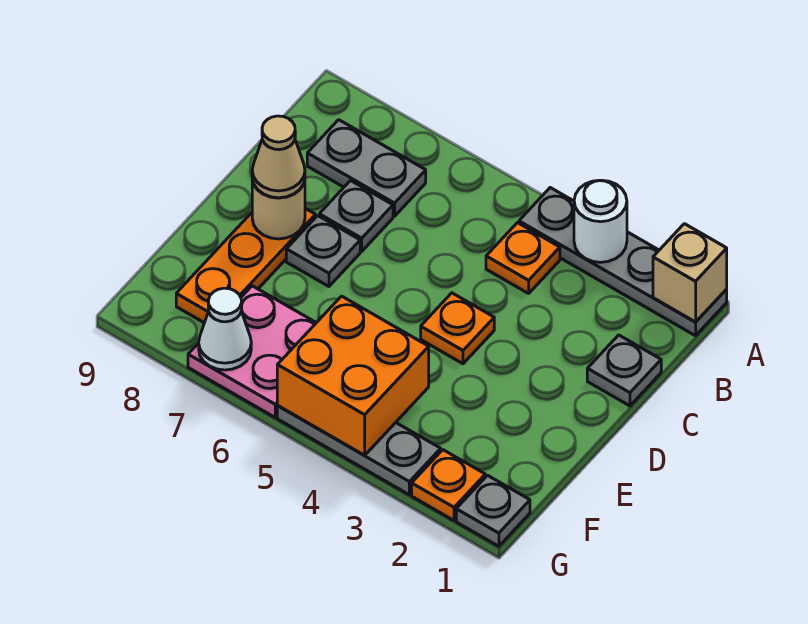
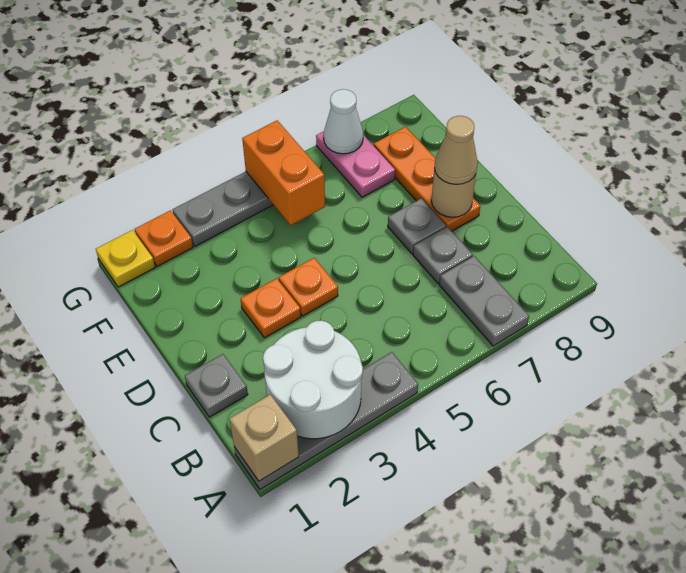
white round brick A3 level 2 -> white round brick A2:B3 level 2
orange plate B4 level 1 -> orange plate D3 level 1
grey plate B7:B8 level 1 -> grey plate A7:B7 level 1
orange brick F4:G5 level 2 -> orange brick F5:G5 level 2
pink plate F6:G7 level 1 -> pink plate F7:G7 level 1
grey plate G1 level 1 -> yellow plate G1 level 1

